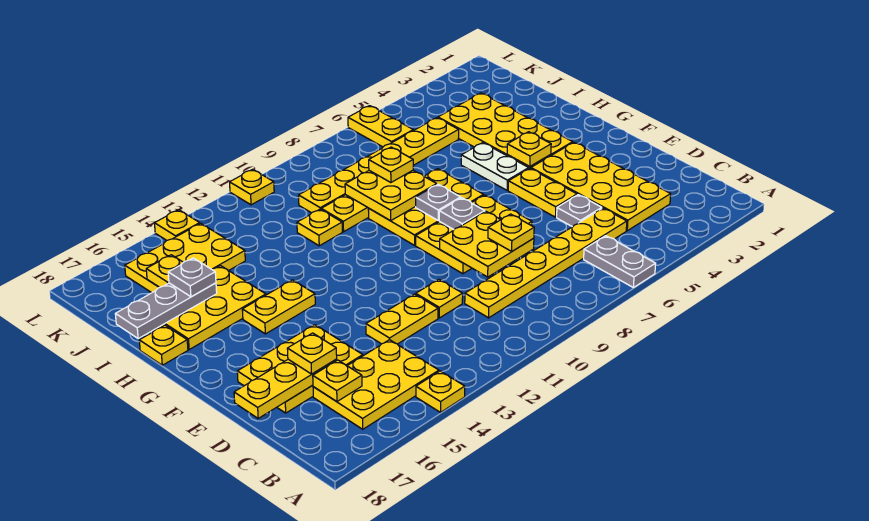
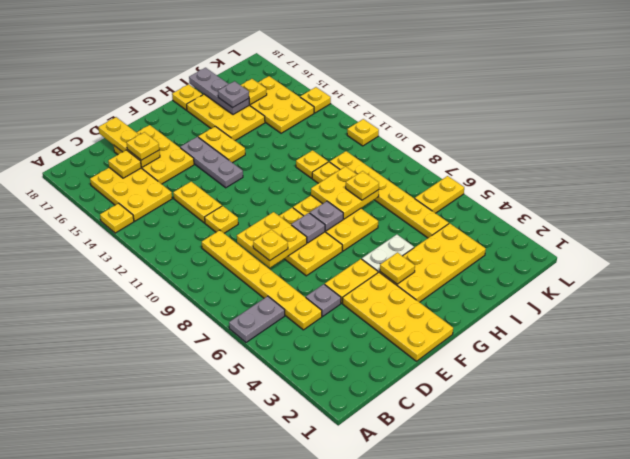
yellow plate C3:F4 level 1 -> yellow plate E1:F4 level 1
none -> grey plate F13:F15 level 1

